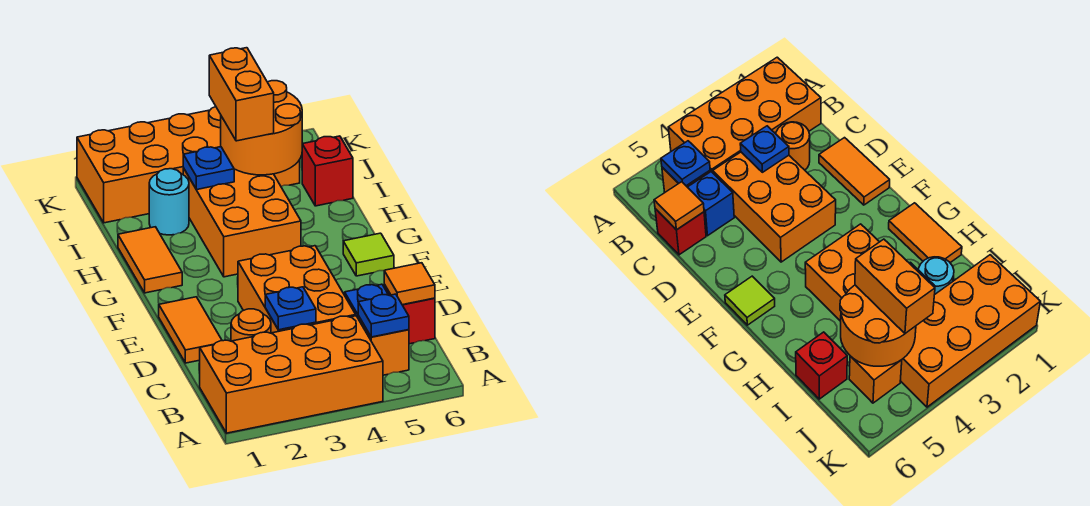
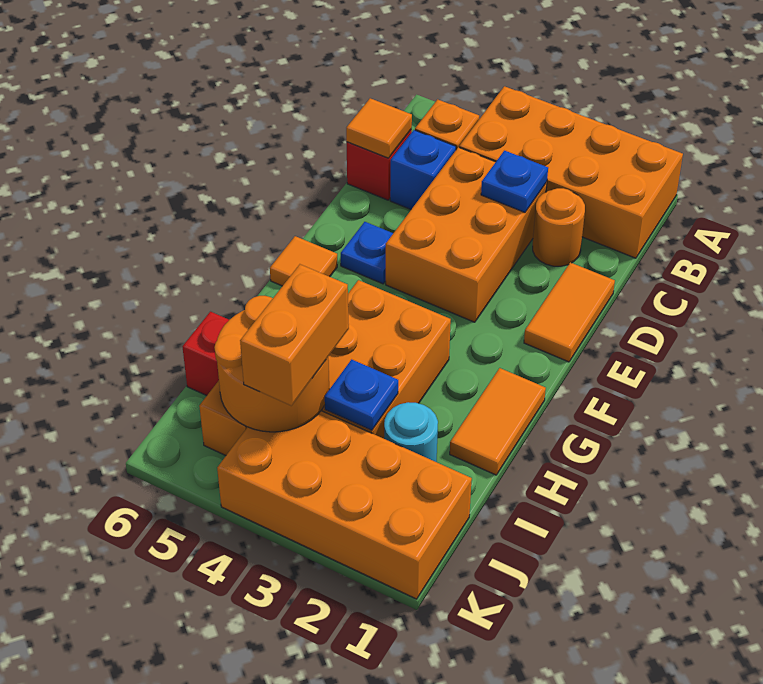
blue plate B5 level 2 -> blue plate E5 level 1
lime tile F6 level 1 -> orange tile F6 level 1

